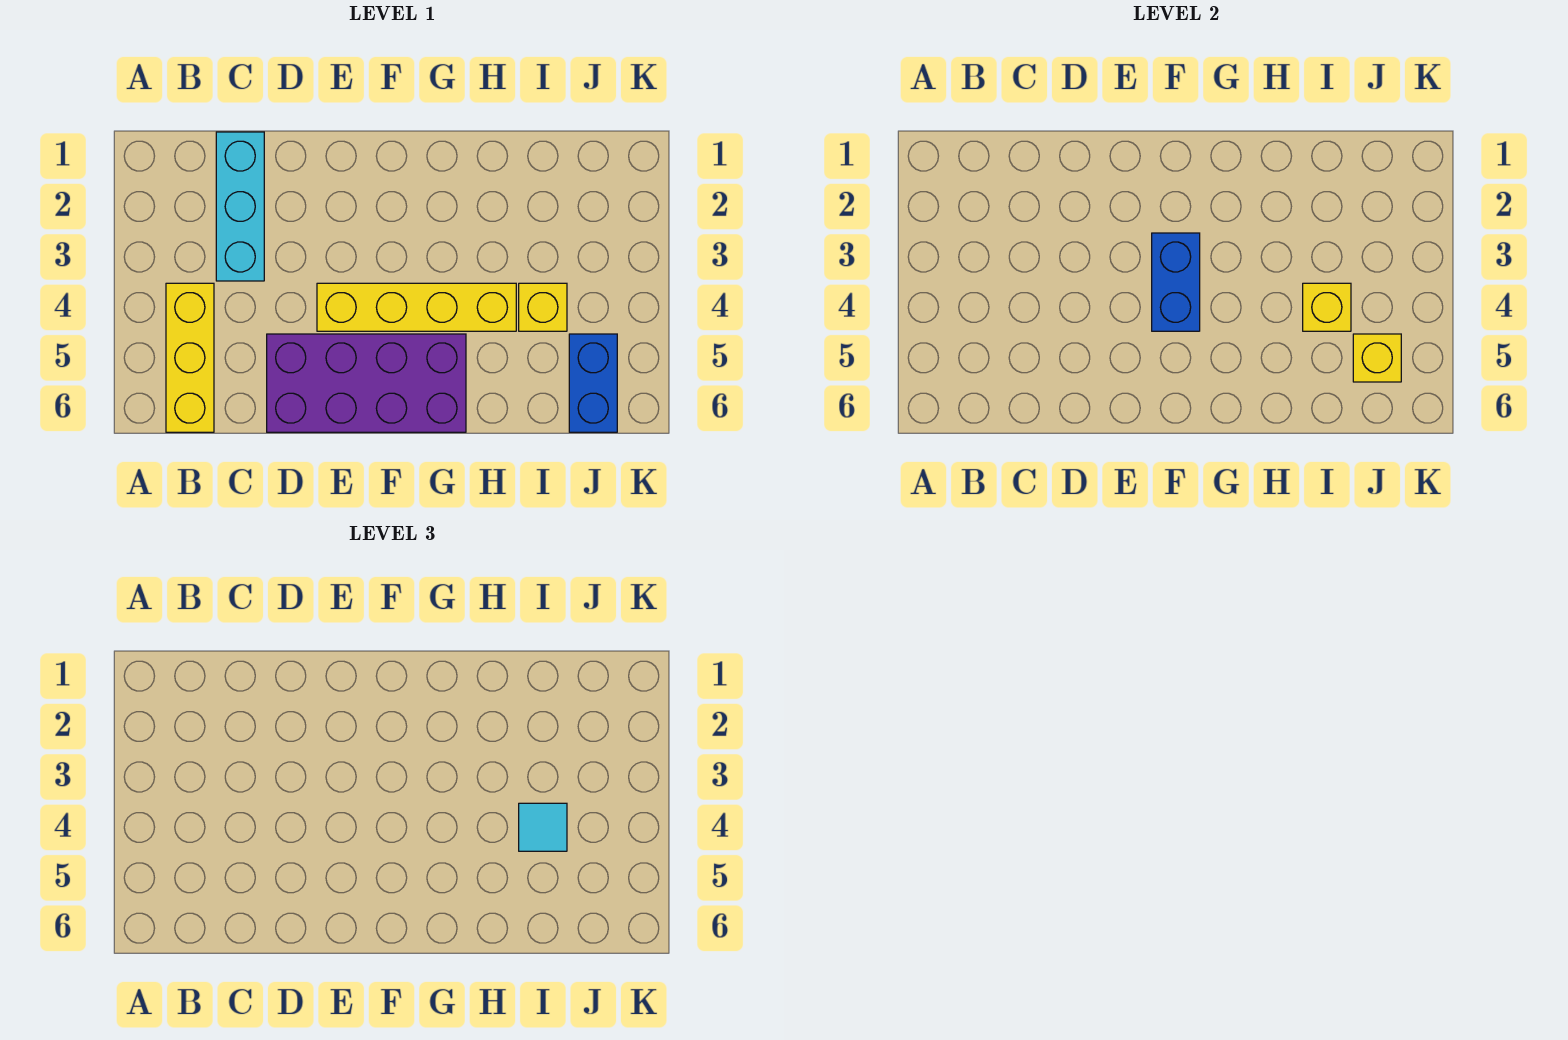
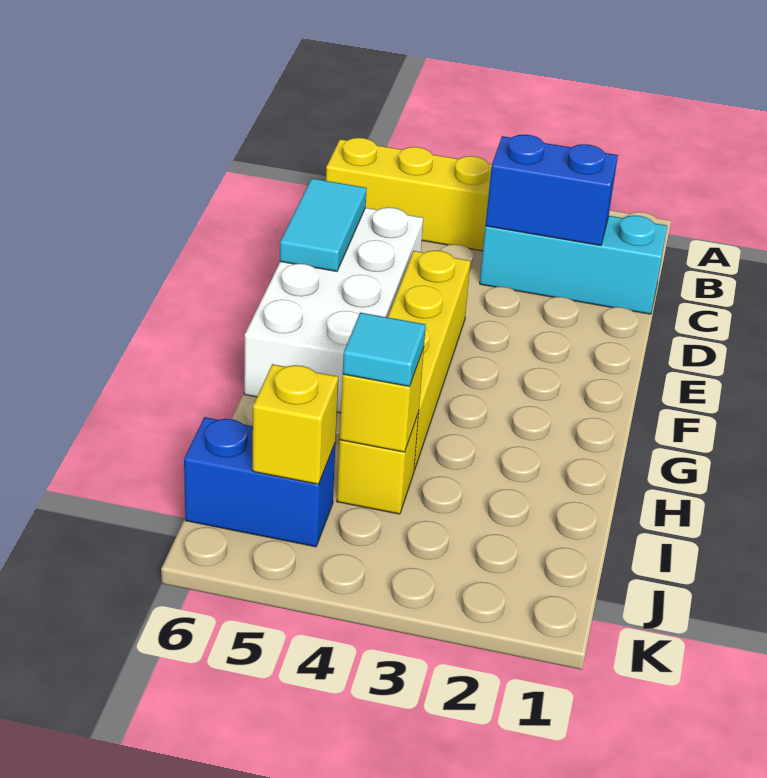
purple brick D5:G6 level 1 -> white brick D5:G6 level 1
none -> cyan tile D6:E6 level 2
blue brick F3:F4 level 2 -> blue brick C2:C3 level 2

